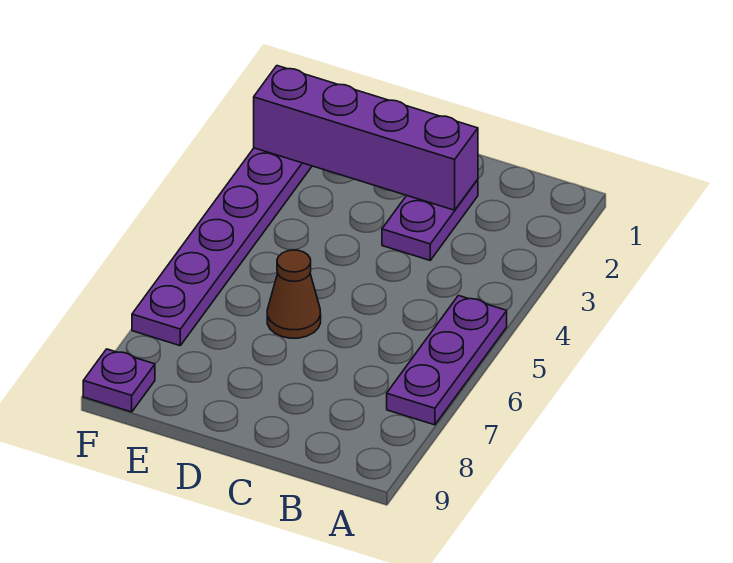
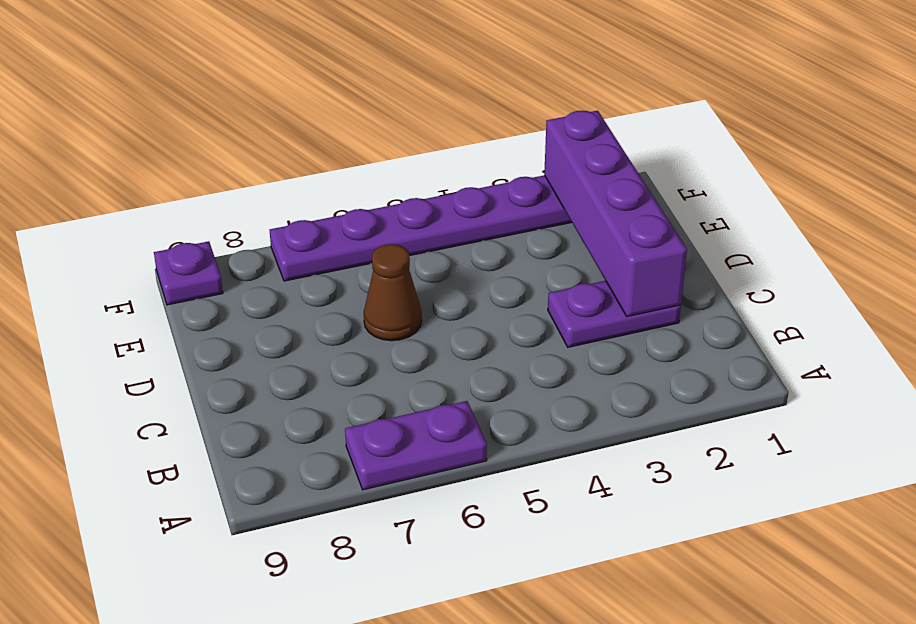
purple plate A5:A7 level 1 -> purple plate A6:A7 level 1

